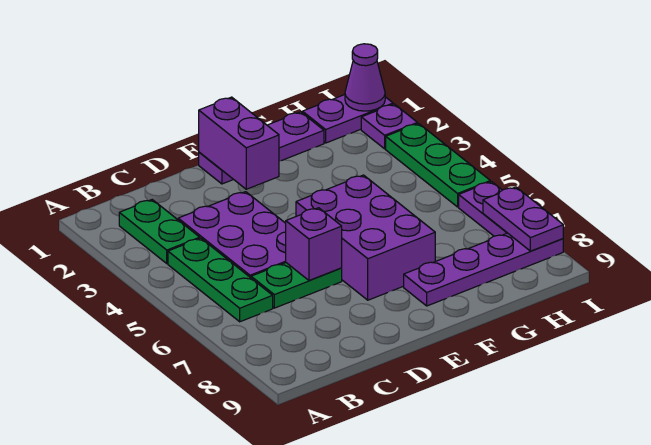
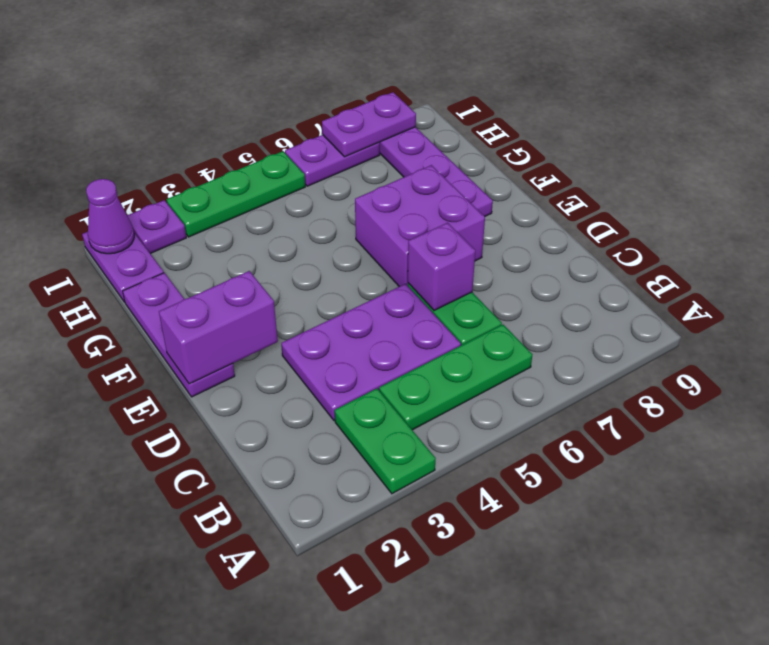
green plate B2:B3 level 1 -> green plate A3:B3 level 1
purple brick E5:F7 level 1 -> purple brick E6:F7 level 1

